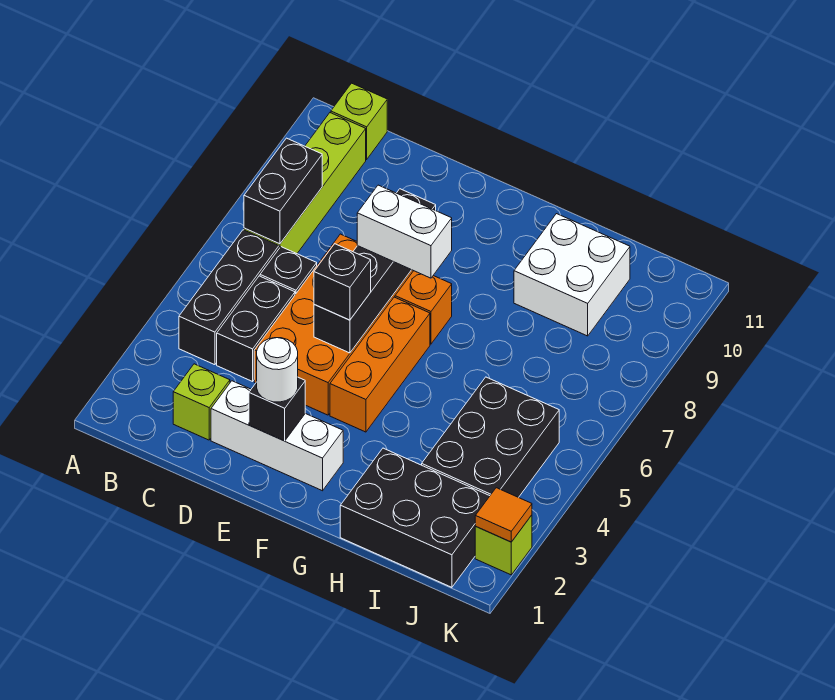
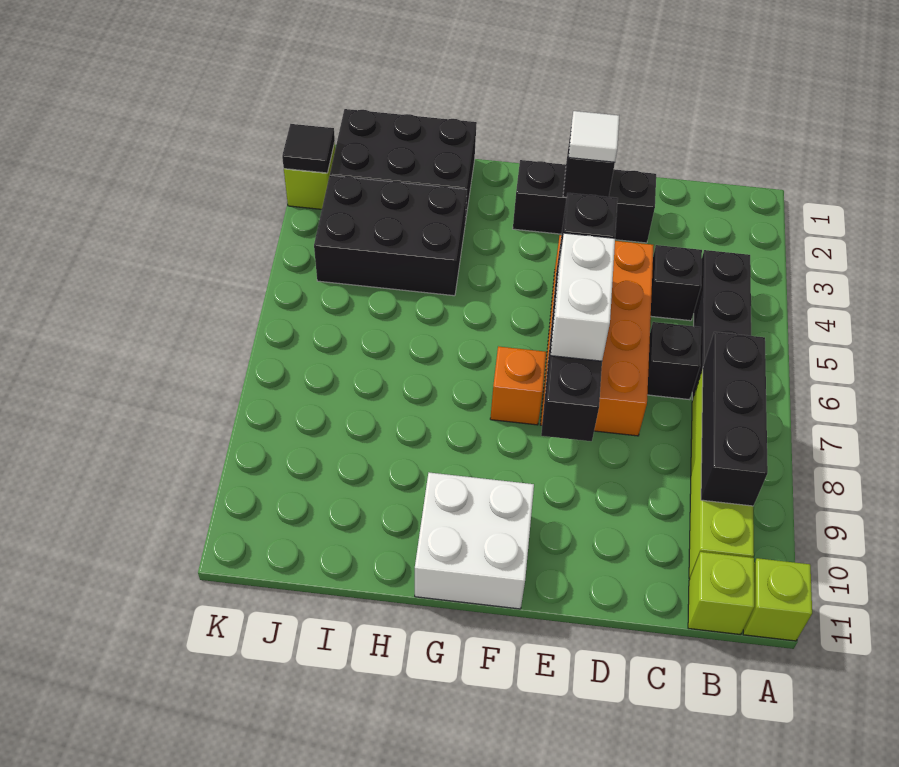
black brick B7:B8 level 2 -> black brick B7:B9 level 2
lime brick C2 level 1 -> lime brick A11 level 1
black brick C4:C5 level 1 -> black brick C4 level 1
white brick D2:F2 level 1 -> black brick D2:F2 level 1
white round brick E2 level 3 -> white tile E2 level 3
white brick E7:F7 level 3 -> white brick E6:E7 level 3
orange brick F4:F6 level 1 -> none
white brick H9:I10 level 1 -> white brick F10:G11 level 1
black brick I3:J5 level 1 -> black brick H3:J4 level 1
orange tile K2 level 2 -> black tile K2 level 2

